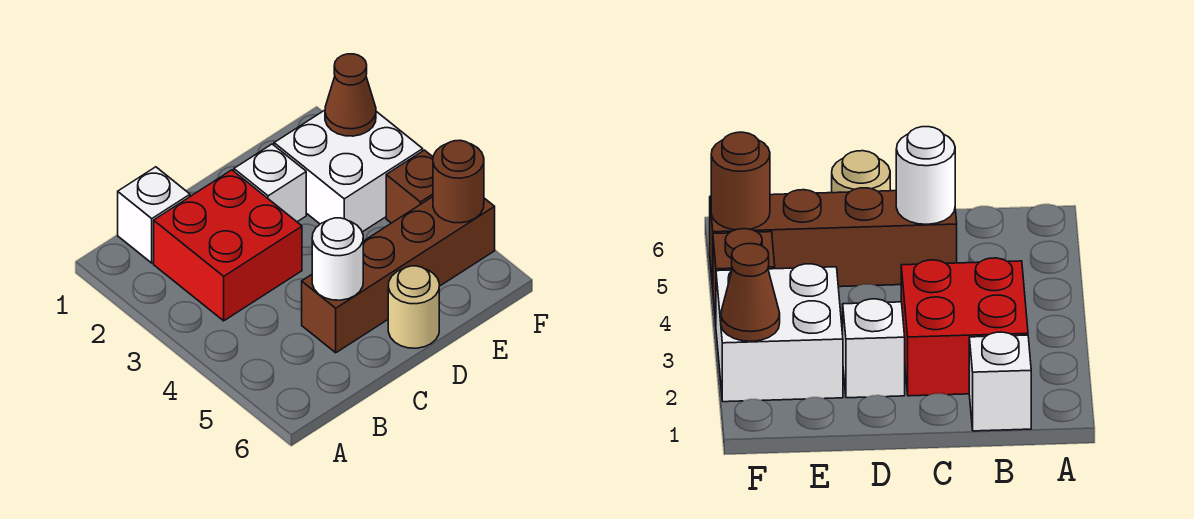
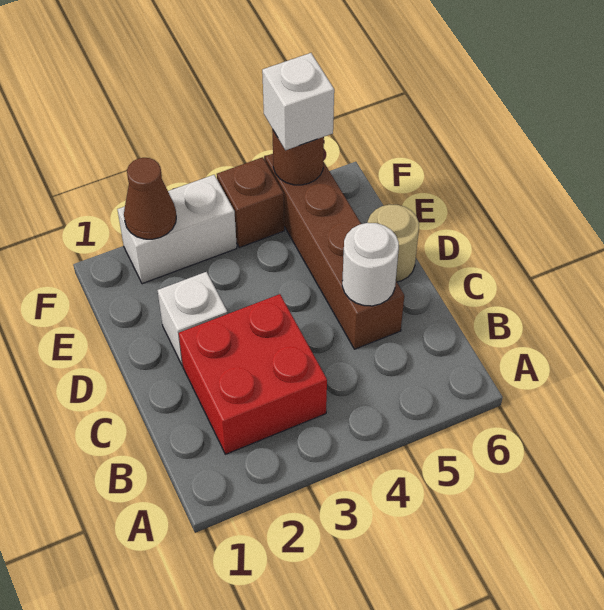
white brick B1 level 1 -> white brick F5 level 3
white brick E2:F3 level 1 -> white brick F2:F3 level 1

